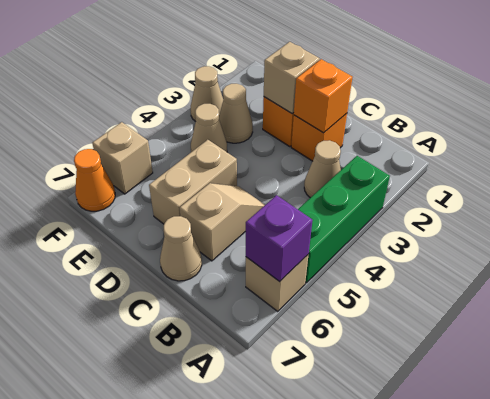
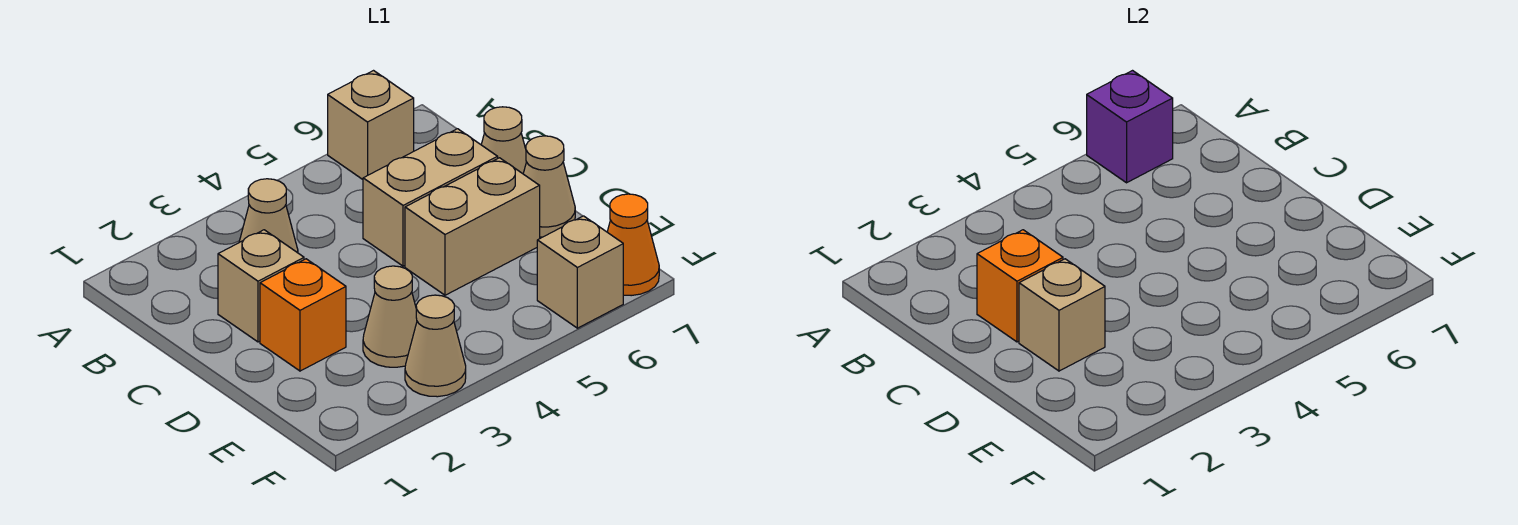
green brick A3:A5 level 1 -> none
orange brick C2 level 1 -> tan brick C2 level 1
tan slope C5:C6 level 1 top 6 -> tan brick C5:C6 level 1
tan cone E4 level 1 -> tan cone D7 level 1

